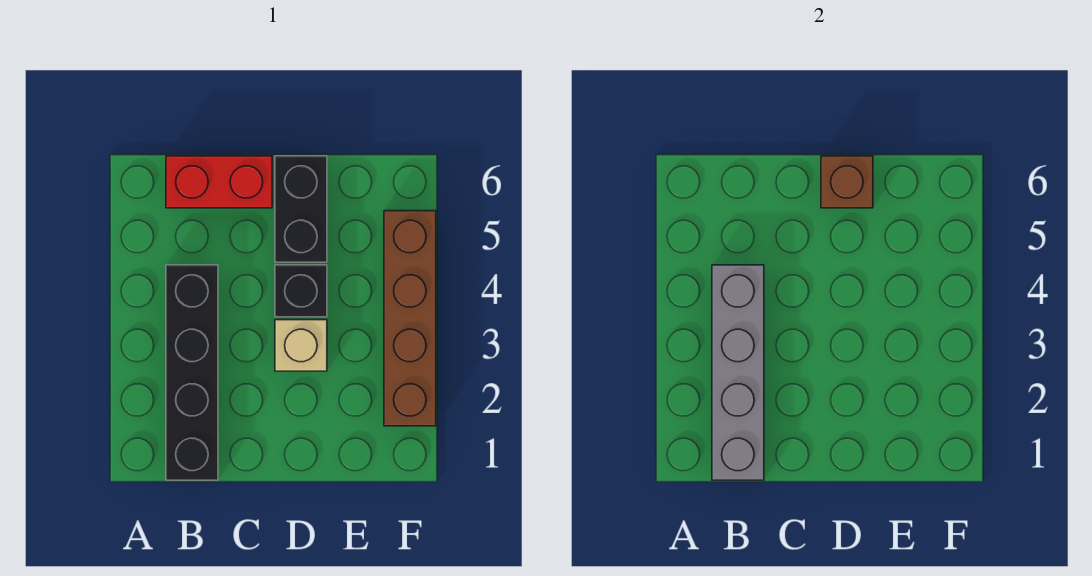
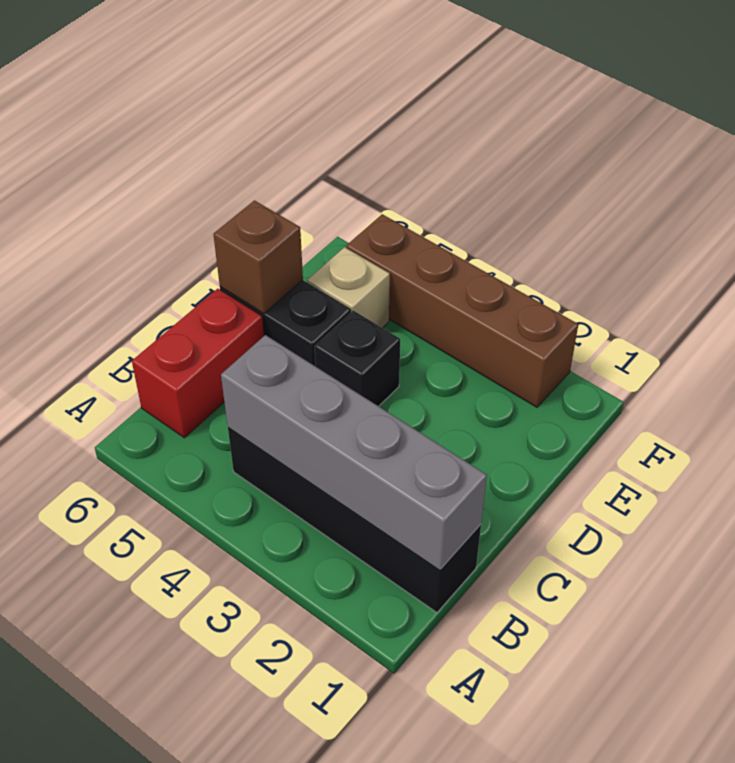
tan brick D3 level 1 -> tan brick E5 level 1

